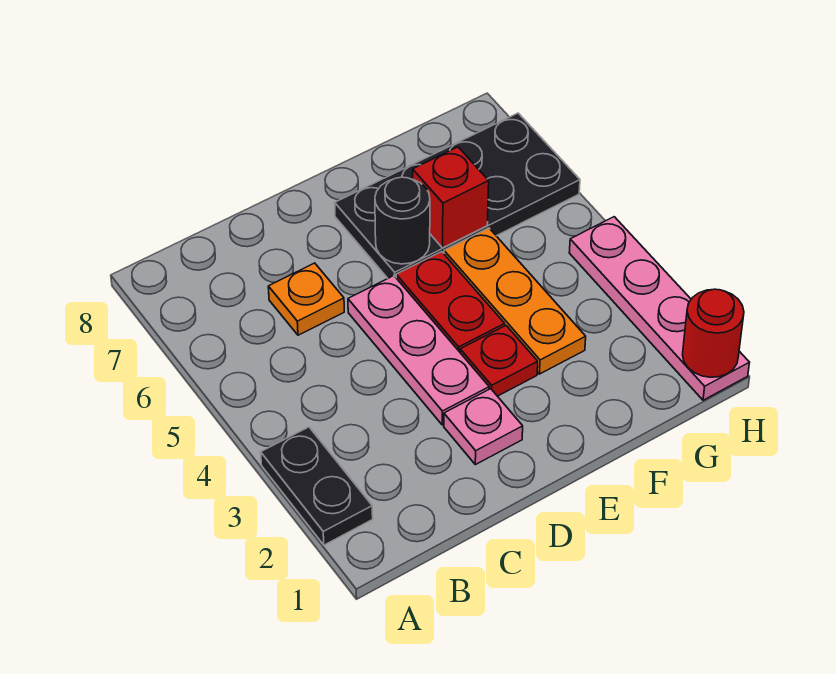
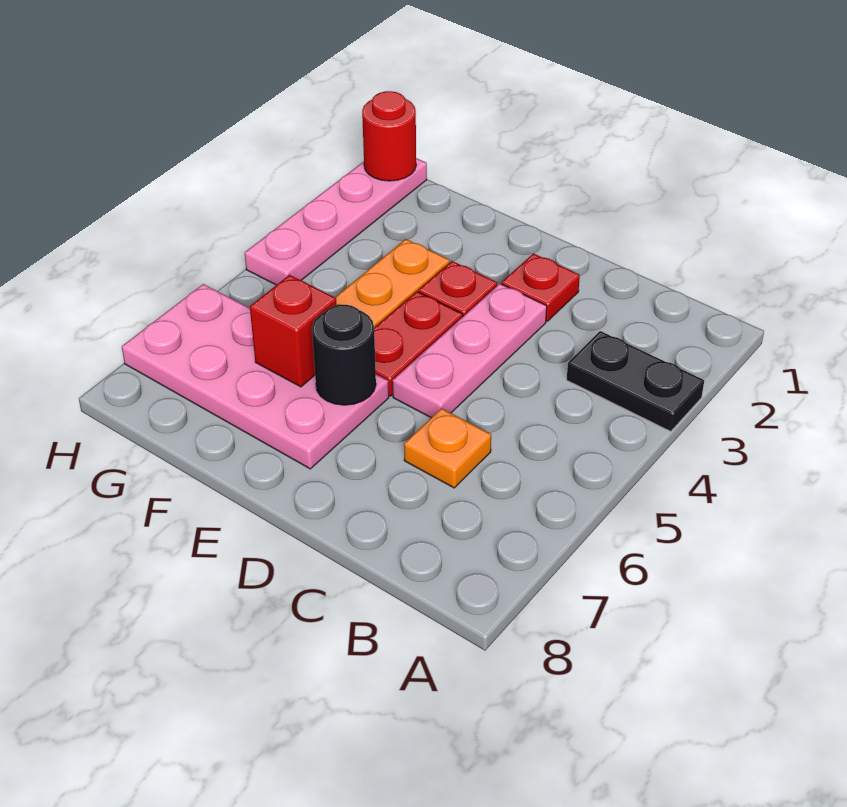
black plate A2:A3 level 1 -> black plate A3:B3 level 1
pink plate D2 level 1 -> red plate D2 level 1
black plate E6:H7 level 1 -> pink plate E6:H7 level 1

